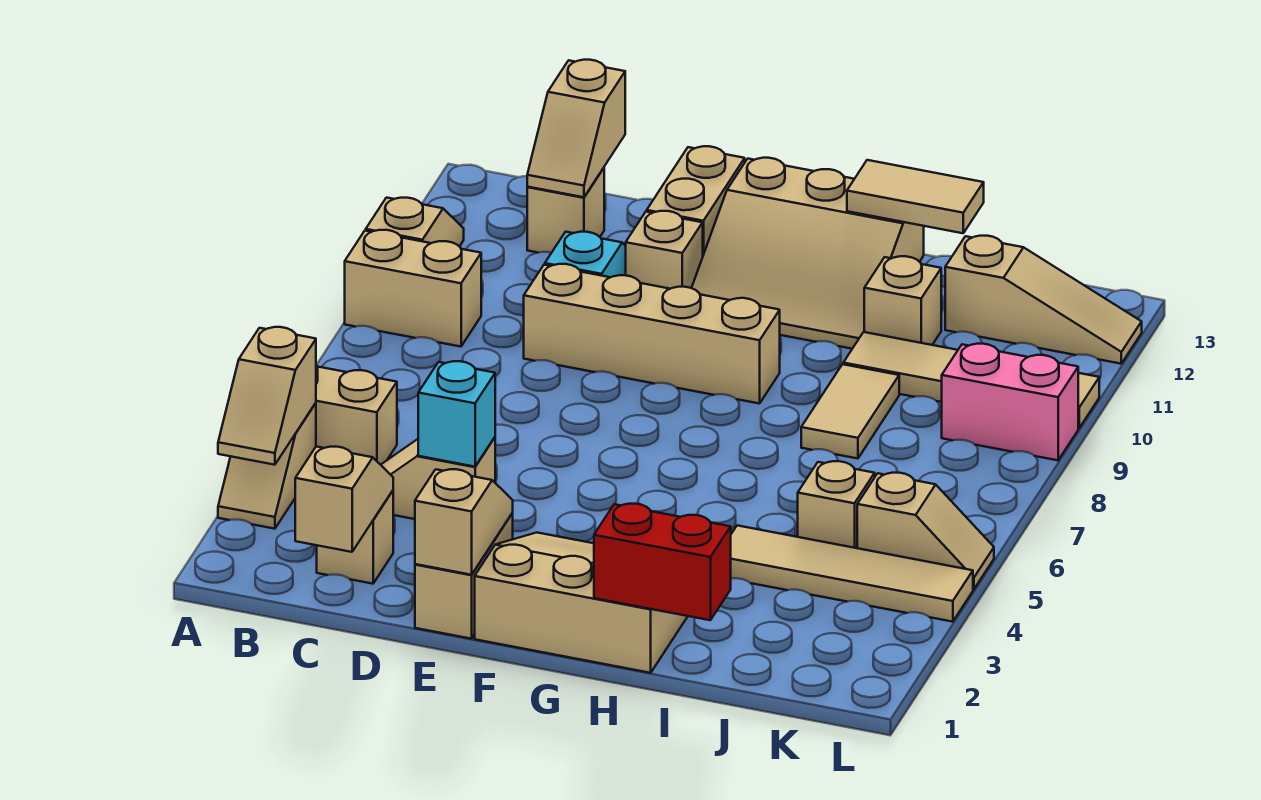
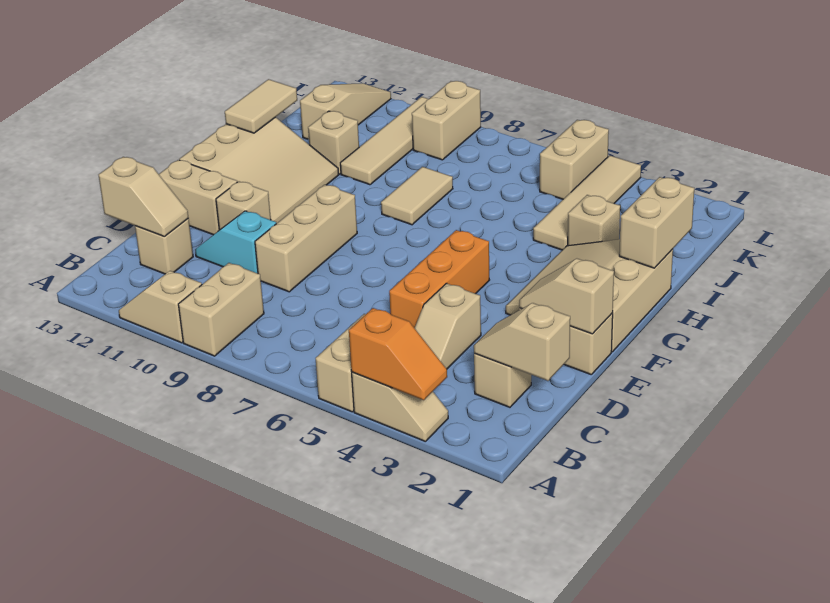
tan slope A3:A4 level 2 top 4 -> orange slope A3:A4 level 2 top 4
cyan brick D4 level 2 -> none
none -> orange brick D5:F5 level 1
tan brick D9:G9 level 1 -> tan brick D9:F9 level 1
red brick H1:I1 level 2 -> tan brick H1:I1 level 2
tan tile I8:I9 level 1 -> tan tile H8:I8 level 1
tan brick J5 level 1 -> tan brick I3 level 1
tan slope K5:L5 level 1 top K -> tan brick K5:L5 level 1
pink brick K9:L9 level 1 -> tan brick K9:L9 level 1

